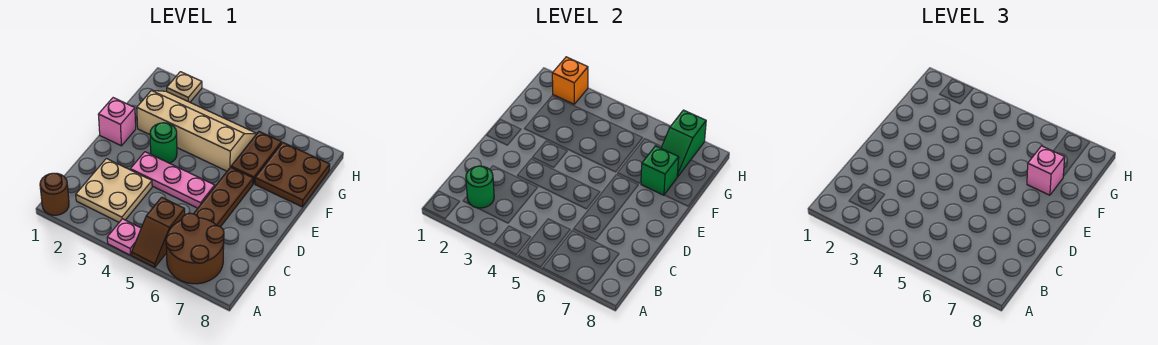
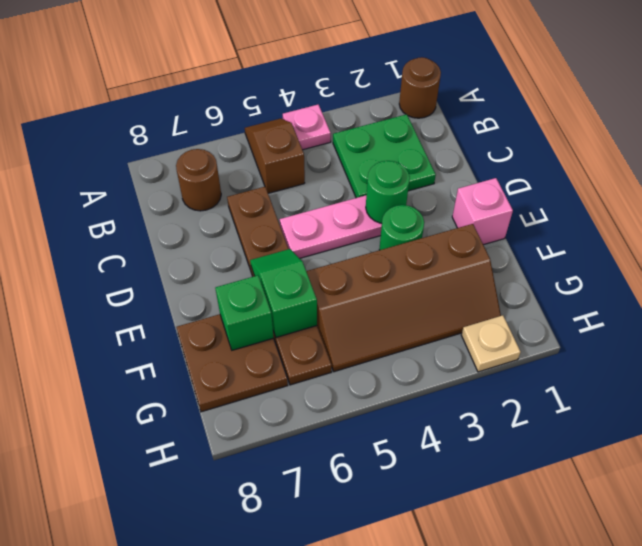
brown round brick A6:B7 level 1 -> brown round brick B7 level 1
tan plate B2:C3 level 1 -> green plate B2:C3 level 1
green round brick B2 level 2 -> green round brick D3 level 2
tan slope F2:G5 level 1 top F -> brown slope F2:G5 level 1 top F
pink brick F7 level 3 -> none
green slope G7:H7 level 2 top H -> green slope E6:F6 level 2 top F
orange brick H2 level 2 -> none

